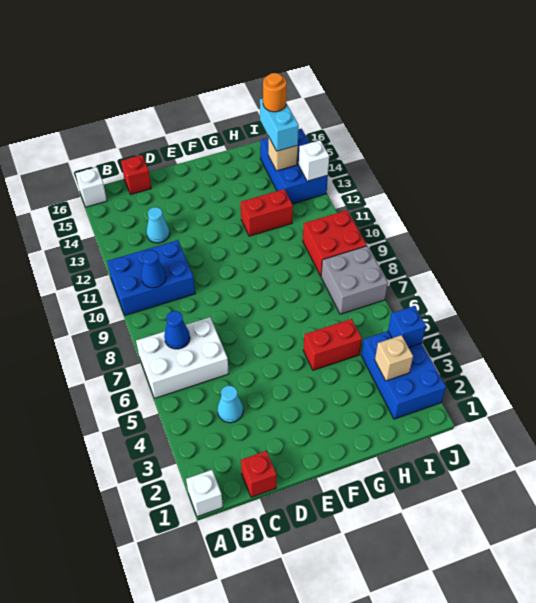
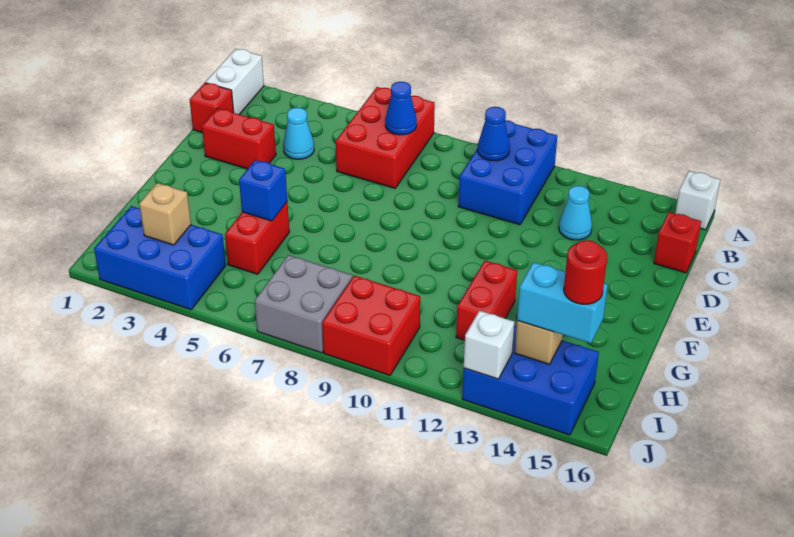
white brick A1 level 1 -> white brick A1:B1 level 1
white brick A6:C7 level 1 -> red brick A6:C7 level 1
none -> red brick D2:D3 level 1
orange round brick I15 level 4 -> red round brick I15 level 4
blue brick J4 level 2 -> blue brick G5 level 2

